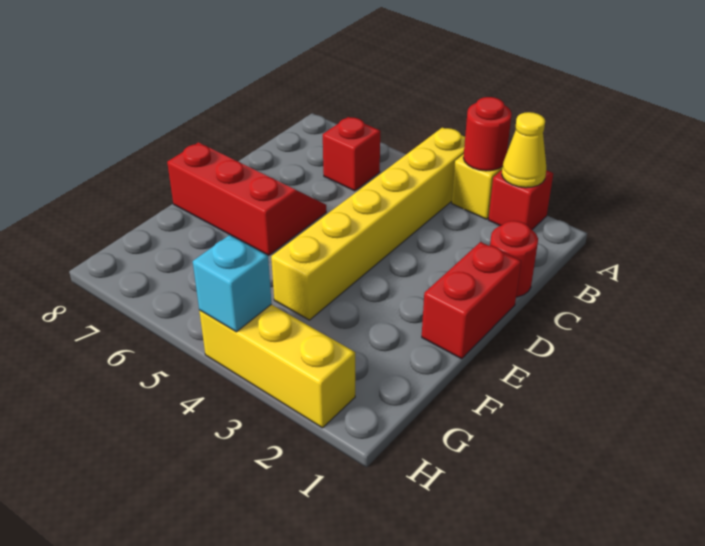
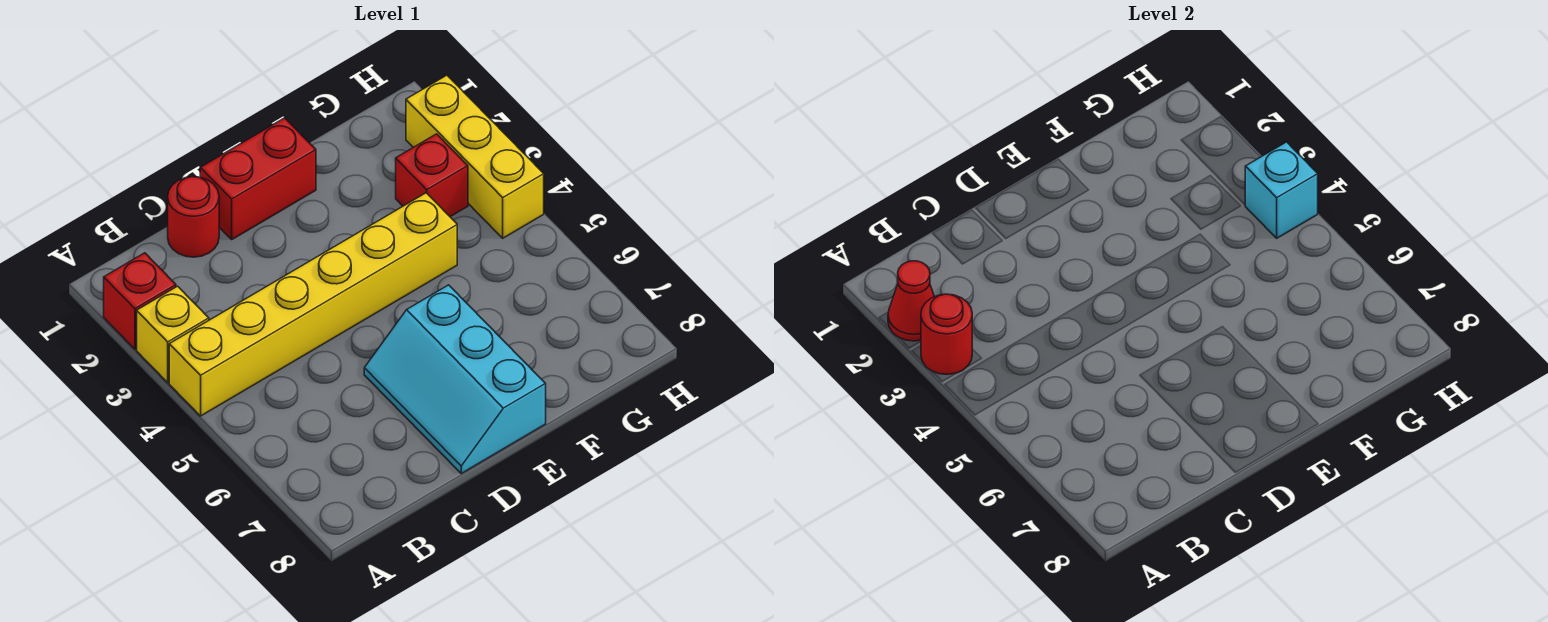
yellow cone A2 level 2 -> red cone A2 level 2
red brick B6 level 1 -> red brick G3 level 1
red slope D6:E8 level 1 top E -> cyan slope D6:E8 level 1 top E

